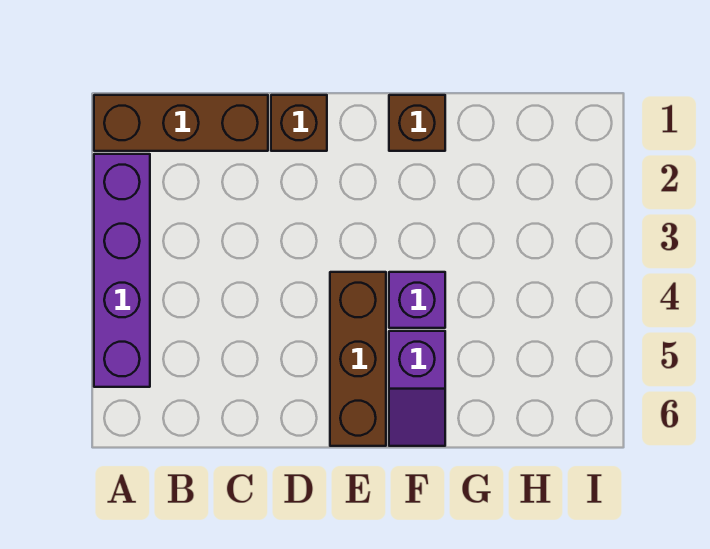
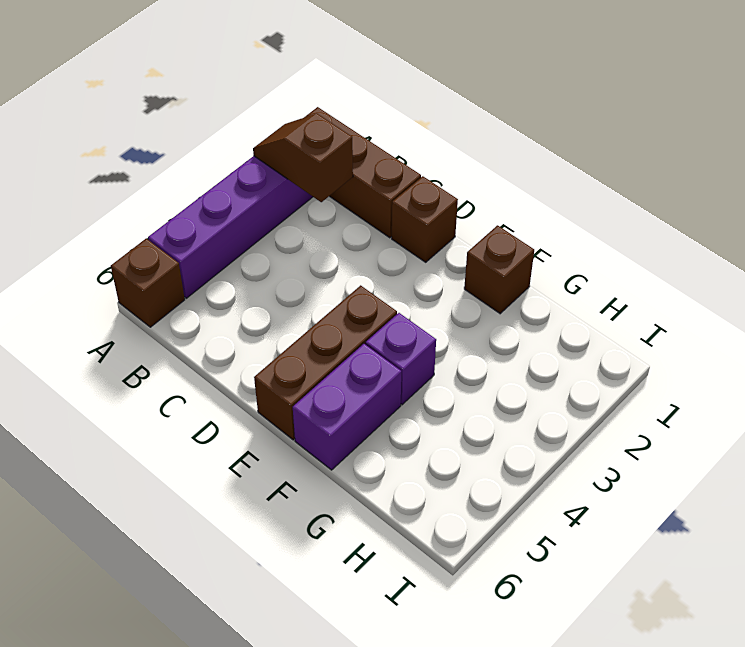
none -> brown slope A2:B2 level 2 top B
none -> brown brick A6 level 1
purple slope F5:F6 level 1 top 5 -> purple brick F5:F6 level 1

